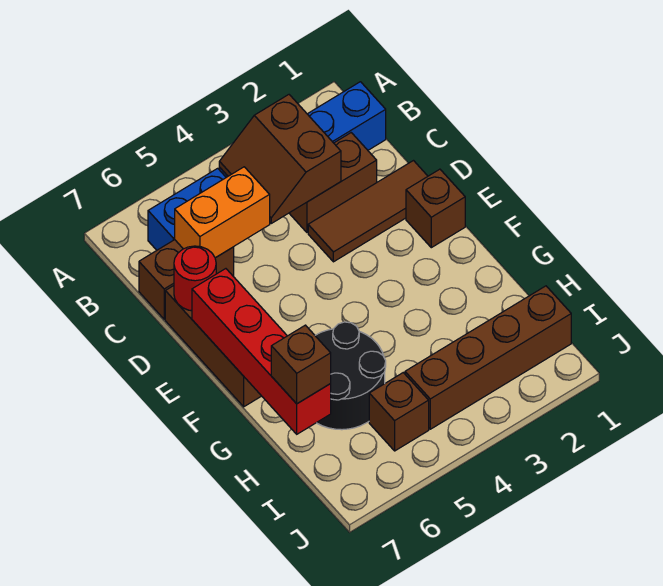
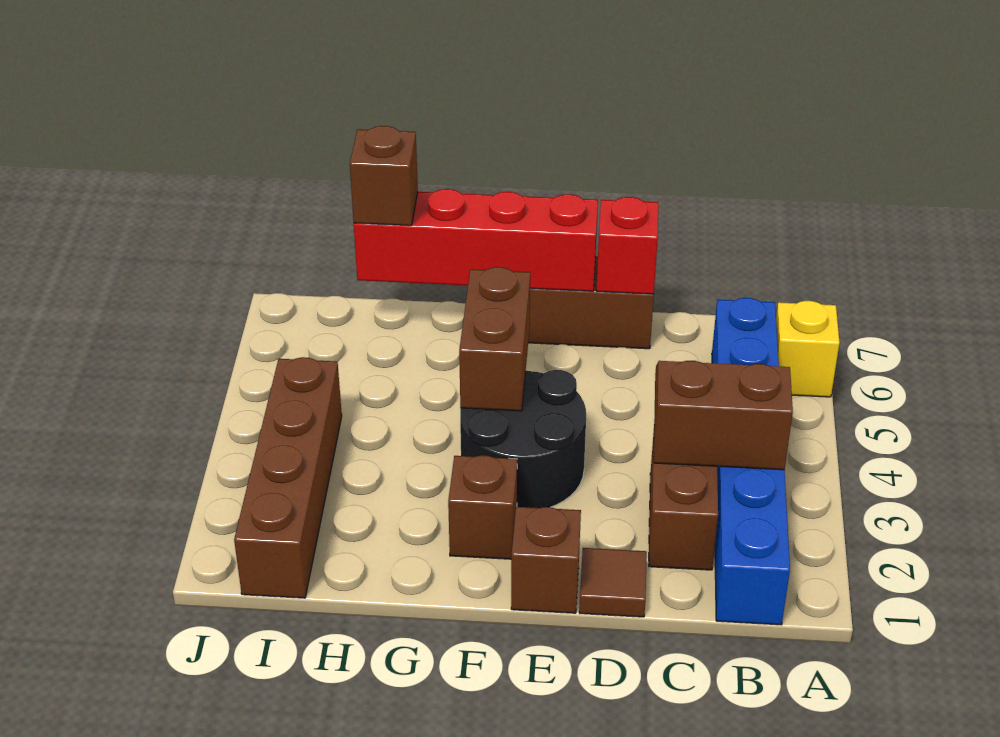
none -> yellow brick A6 level 1
orange brick C5:C6 level 2 -> none
brown brick C6:C7 level 1 -> brown brick F4:F5 level 2
brown tile D1:D3 level 1 -> brown tile D1 level 1
red round brick D7 level 2 -> red brick D7 level 2
black round brick G5:H6 level 1 -> black round brick E3:F4 level 1
brown brick I5 level 1 -> brown brick F2 level 1

